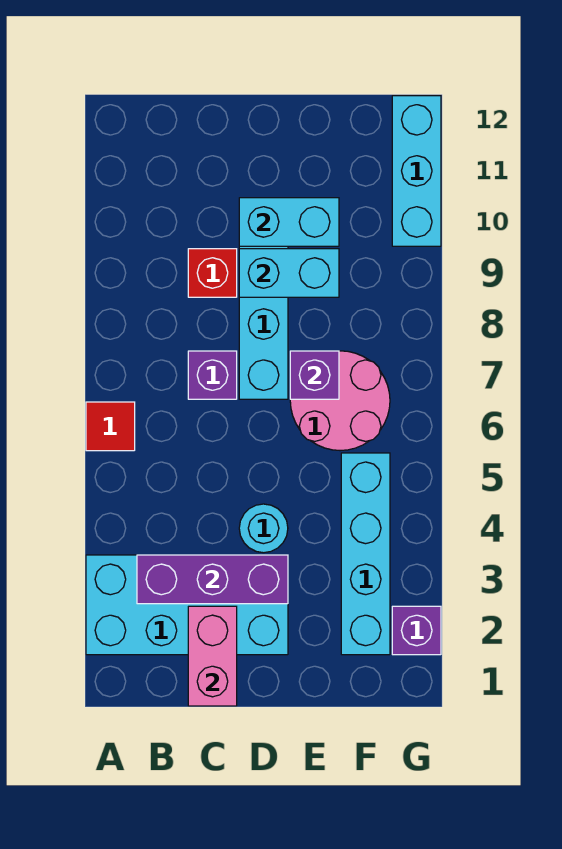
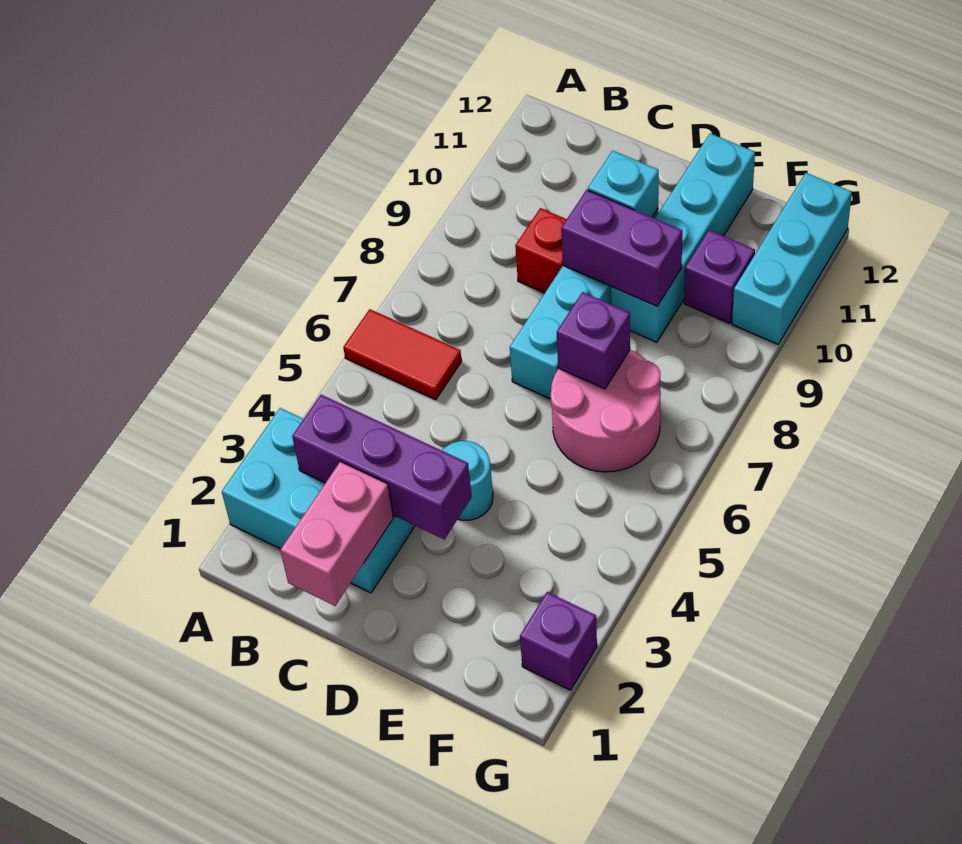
cyan brick A2:D3 level 1 -> cyan brick A2:C3 level 1
red tile A6 level 1 -> red tile A6:B6 level 1
purple brick C7 level 1 -> purple brick F10 level 1
cyan brick D9:E9 level 2 -> purple brick D9:E9 level 2
cyan brick D10:E10 level 2 -> cyan brick D10 level 2
cyan brick F2:F5 level 1 -> cyan brick E9:E12 level 1

